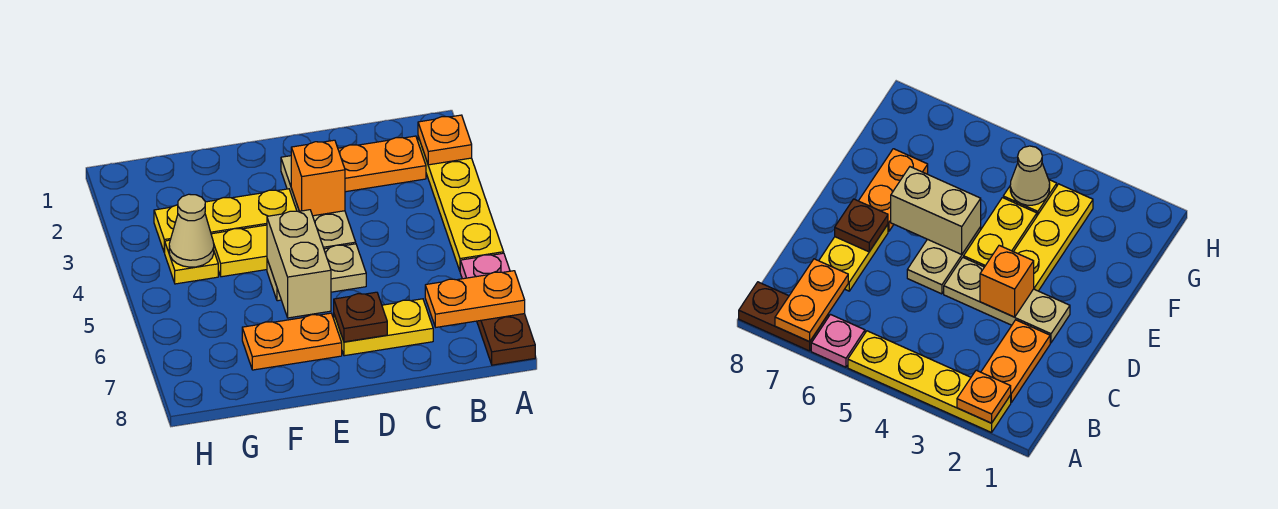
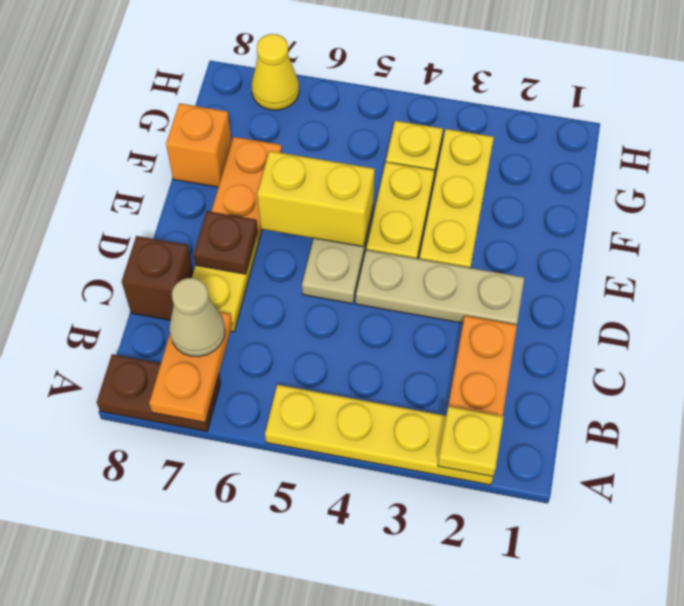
orange plate A2 level 2 -> yellow plate A2 level 2
pink plate A6 level 1 -> none
none -> brown brick C8 level 1
orange brick D3 level 2 -> orange brick F8 level 1
tan brick E5:E6 level 2 -> yellow brick E5:E6 level 2
tan cone G4 level 2 -> tan cone B7 level 3
none -> yellow cone H7 level 1

